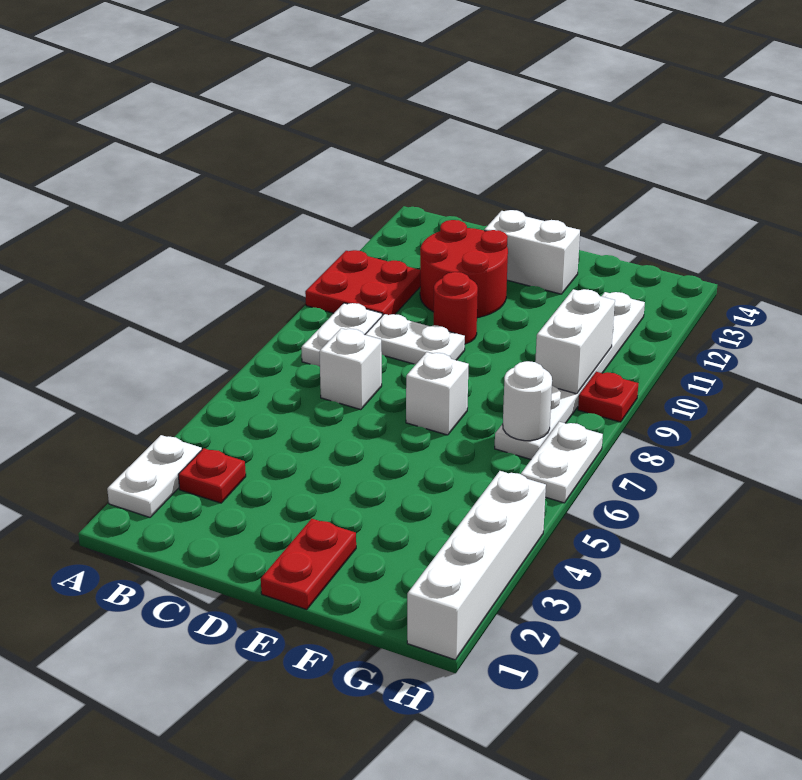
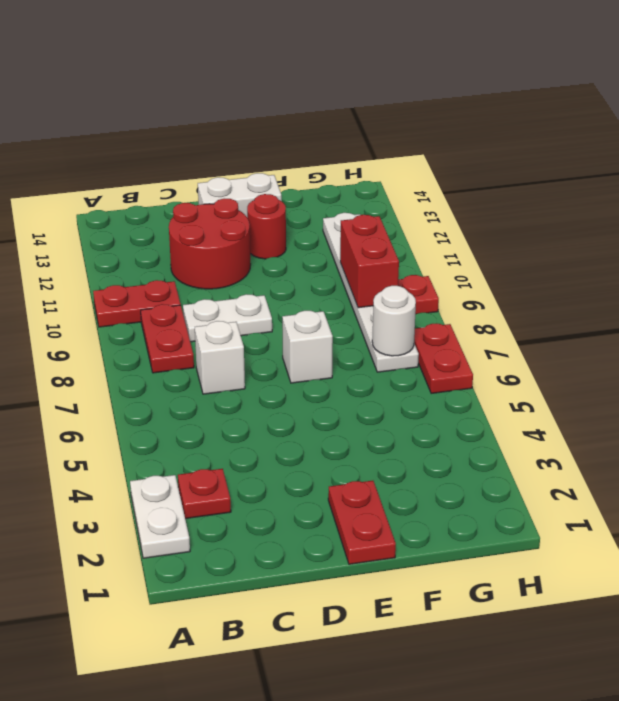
red plate A10:B11 level 1 -> red plate A10:B10 level 1
white plate B8:B9 level 1 -> red plate B8:B9 level 1
red round brick D10 level 1 -> red round brick E12 level 1
white brick G9:G10 level 2 -> red brick G9:G10 level 2
white brick H1:H4 level 1 -> none
white plate H6:H7 level 1 -> red plate H6:H7 level 1

